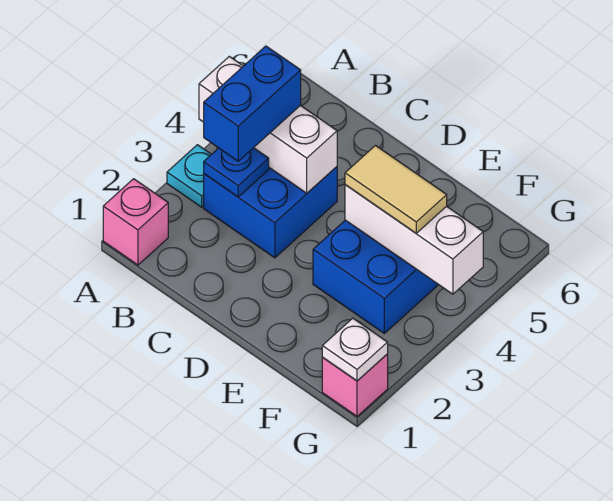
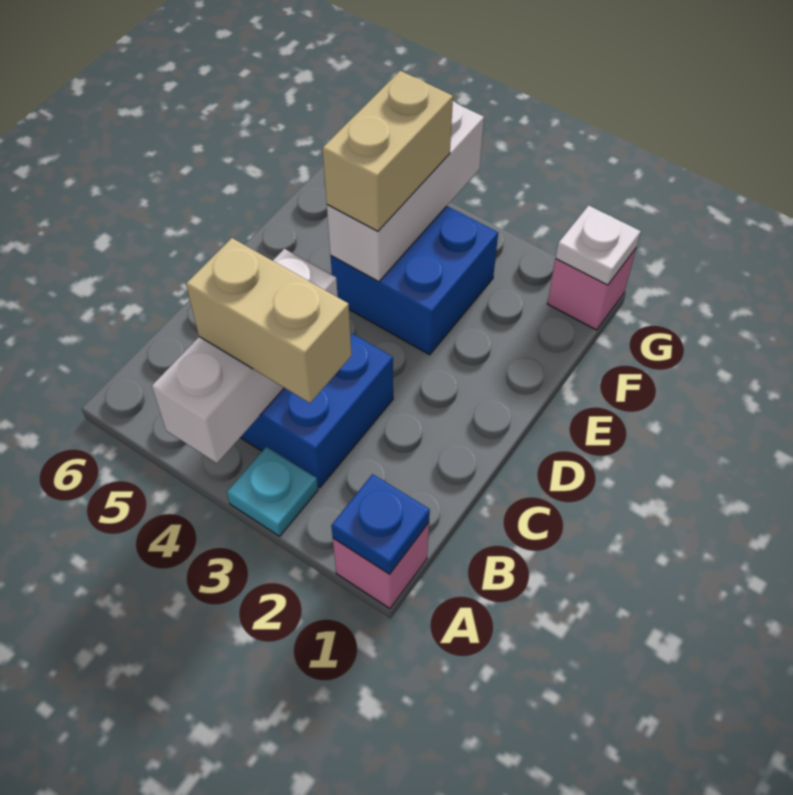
blue plate B3 level 2 -> blue plate A1 level 2
blue brick B3:B4 level 3 -> tan brick B3:B4 level 3
tan tile E4:F4 level 3 -> tan brick E4:F4 level 3

